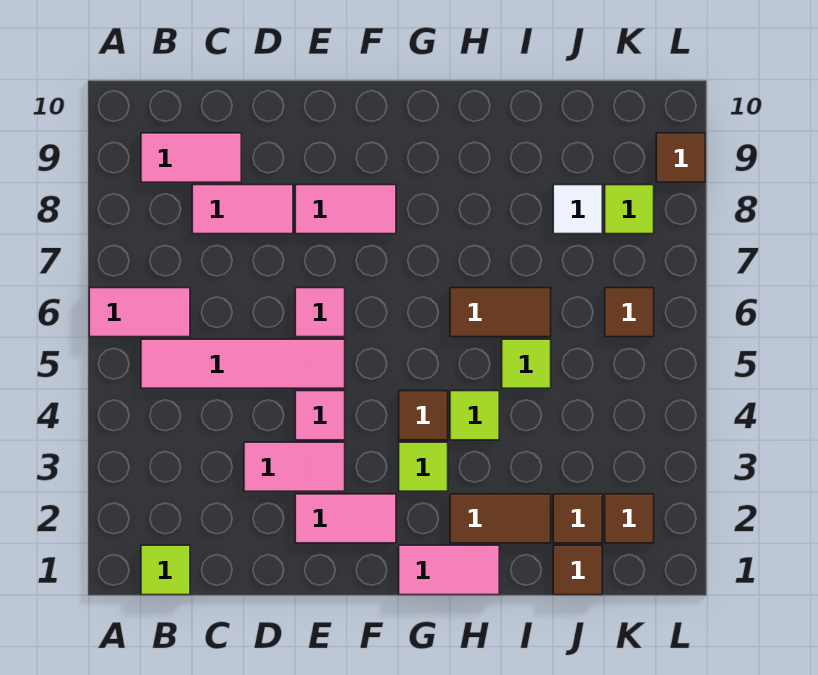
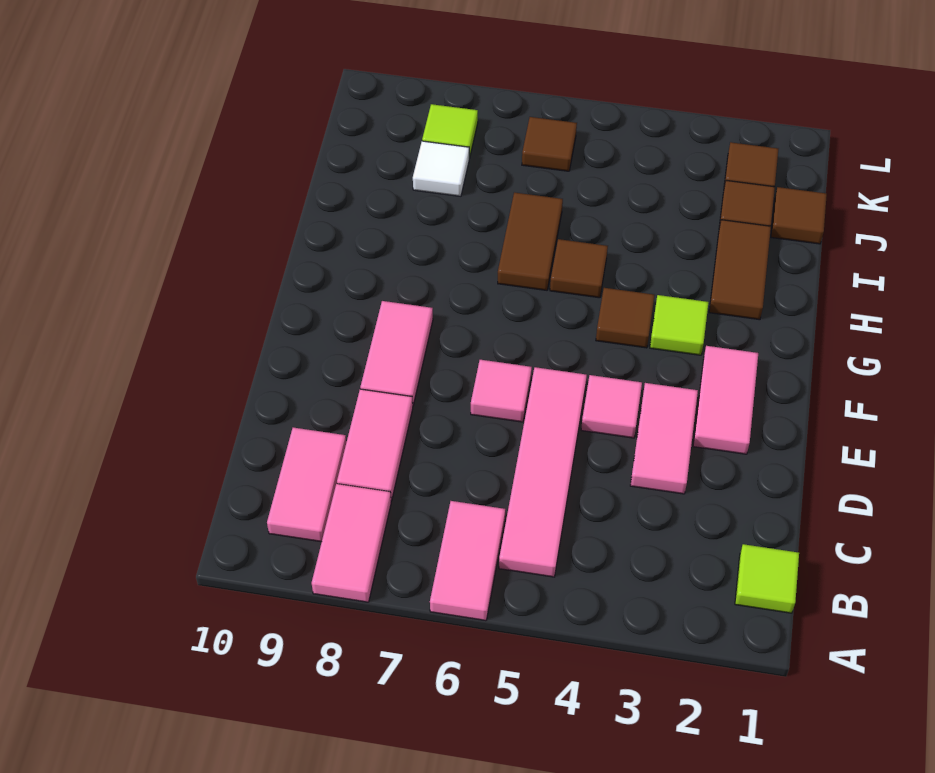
pink tile G1:H1 level 1 -> pink tile A8:B8 level 1
lime tile H4 level 1 -> none
lime tile I5 level 1 -> none
brown tile L9 level 1 -> brown tile H5 level 1

